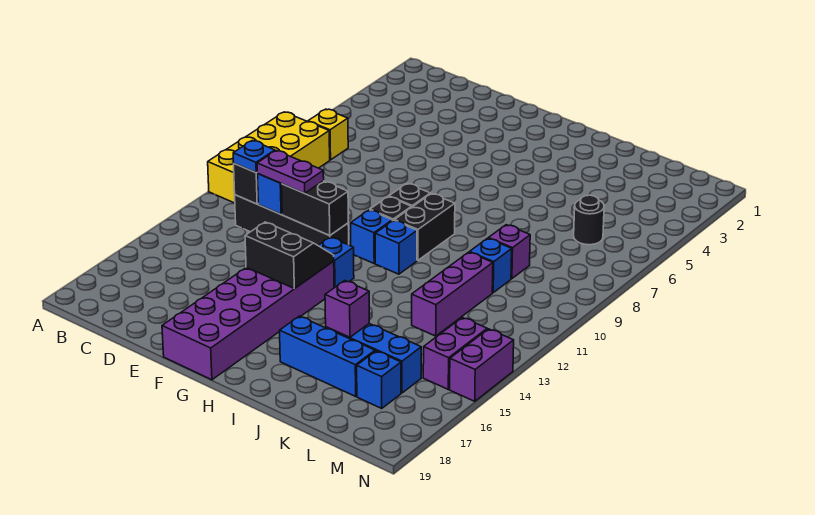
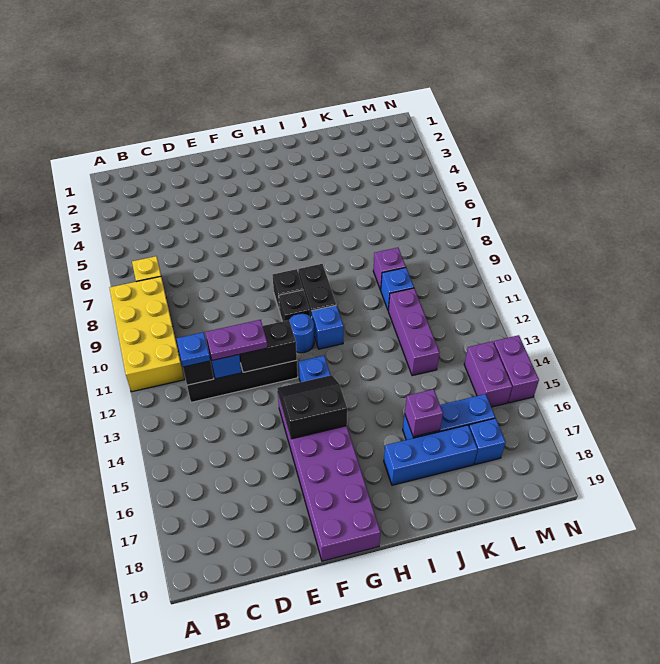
blue brick G11 level 1 -> blue round brick G11 level 1
black round brick L6 level 1 -> none

